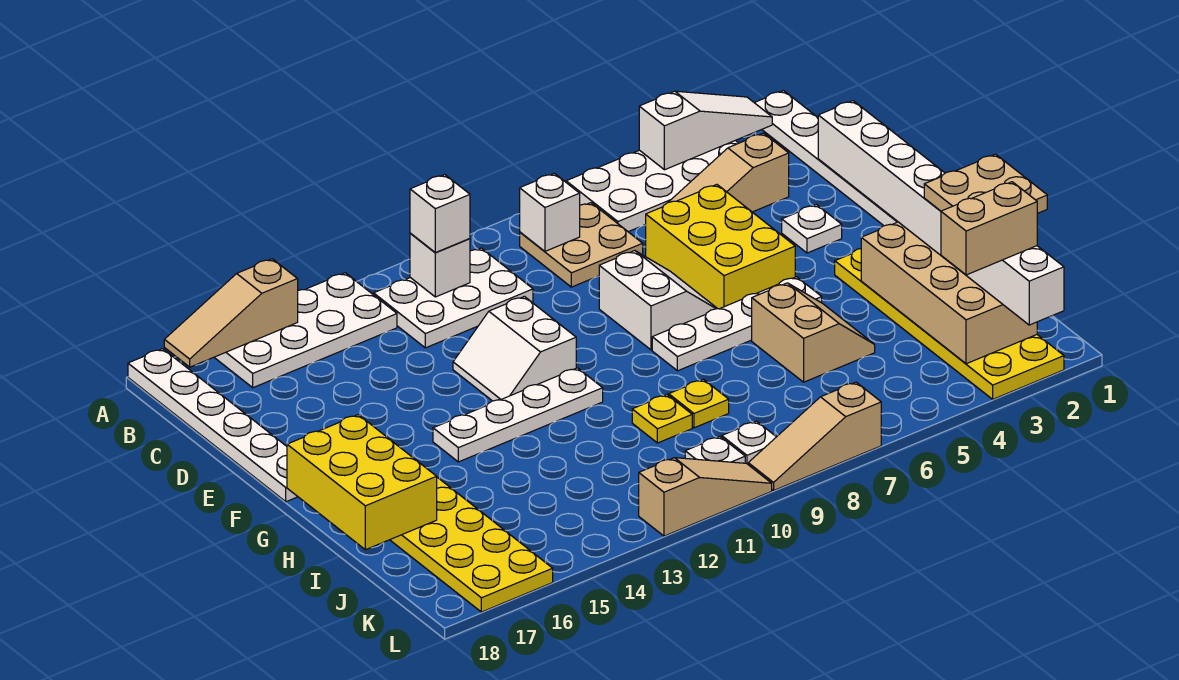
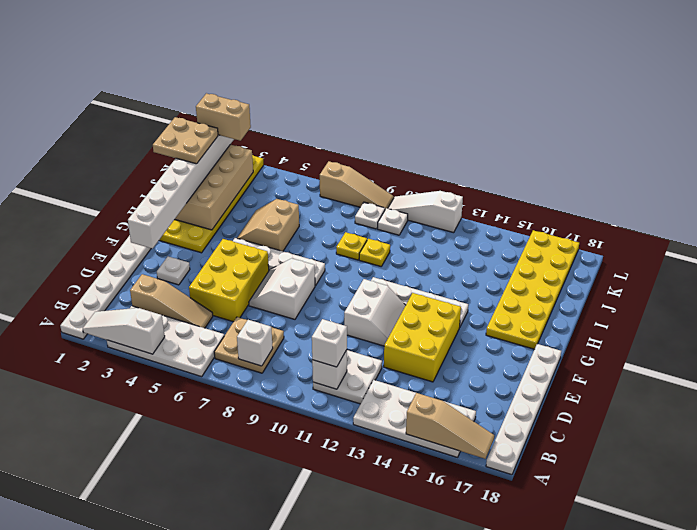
white plate B10:C12 level 1 -> white plate B11:C12 level 1
yellow brick G17:I18 level 2 -> yellow brick D13:F14 level 1
tan slope L10:L12 level 1 top 12 -> white slope L10:L12 level 1 top 12

